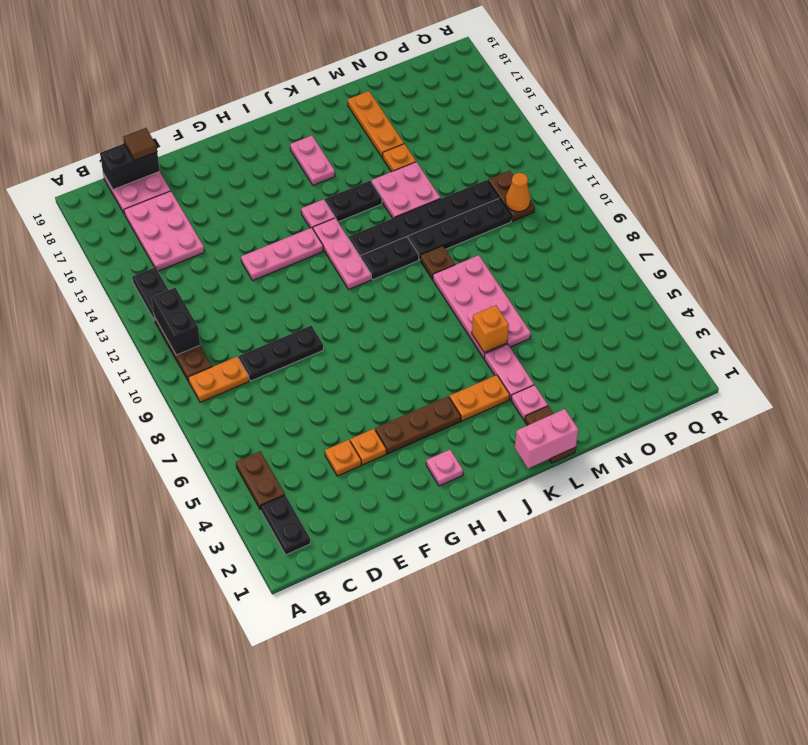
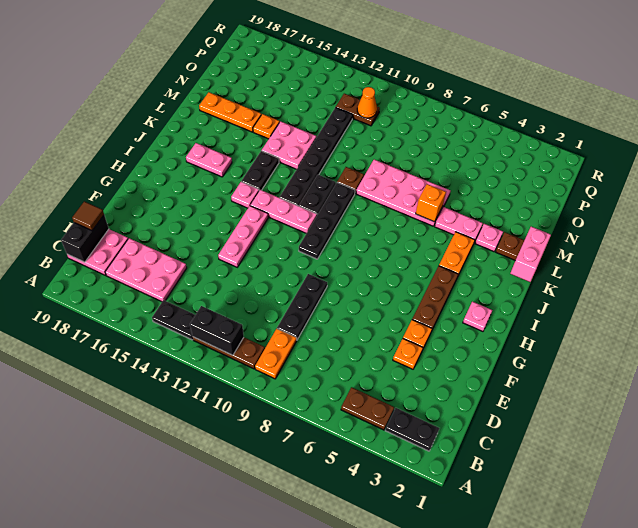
black plate L11:O11 level 1 -> black plate H10:K10 level 1

